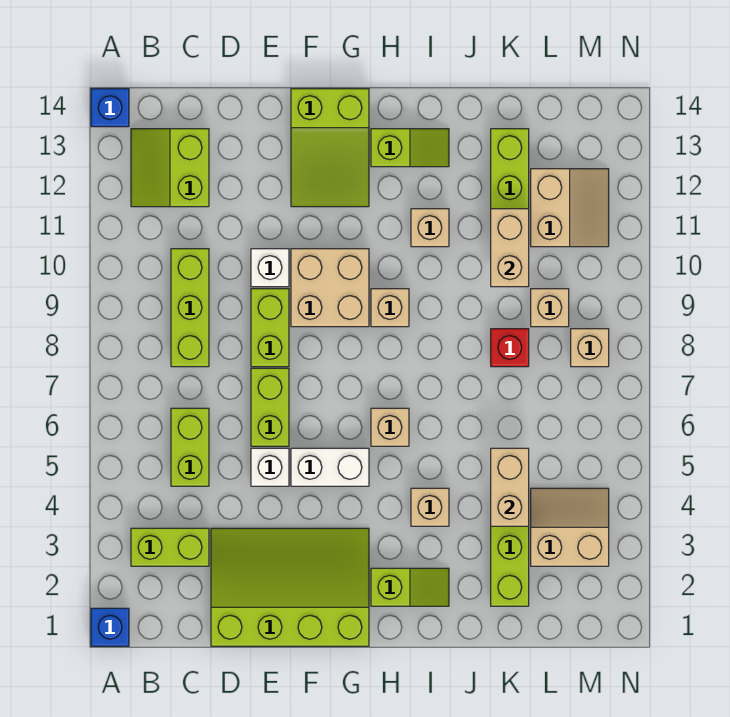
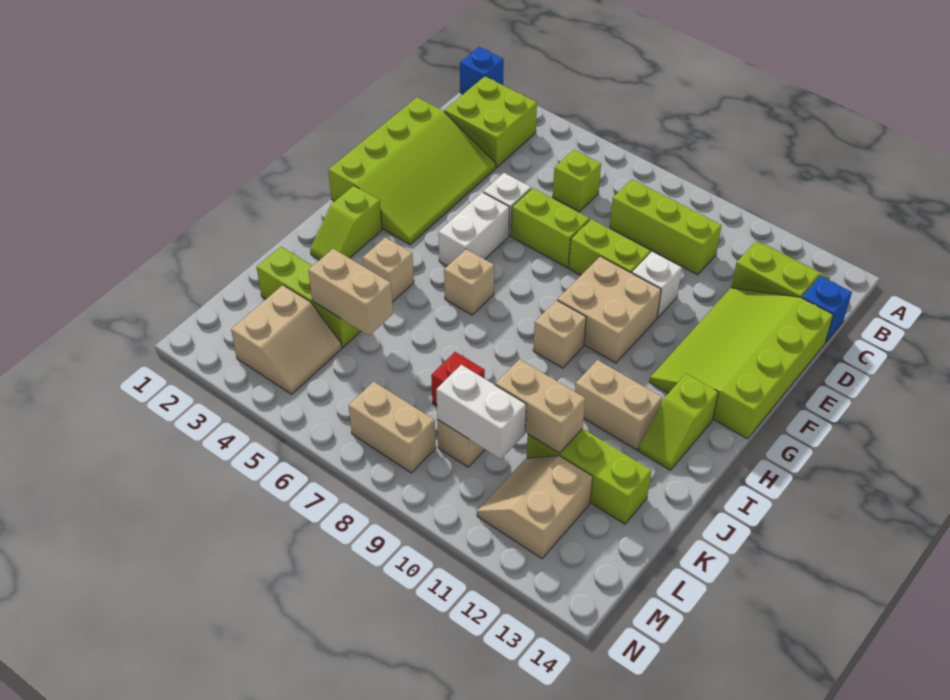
blue brick A14 level 1 -> blue brick C14 level 1
lime brick B3:C3 level 1 -> lime brick B2:C3 level 1
lime brick C5:C6 level 1 -> lime brick C6 level 1
lime slope F12:G14 level 1 top 14 -> lime slope D12:G14 level 1 top 14
tan brick I11 level 1 -> tan brick I11:I12 level 1
none -> white brick L9:L10 level 2
tan slope L11:M12 level 1 top L -> tan slope L11:M12 level 1 top 12
tan brick M8 level 1 -> tan brick M7:M8 level 1

